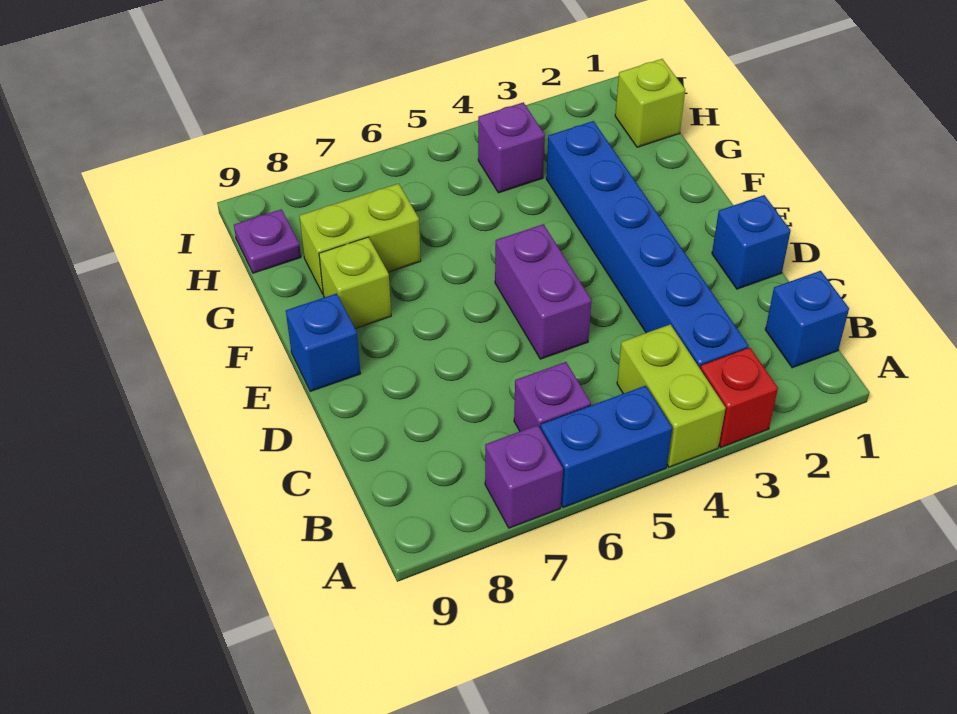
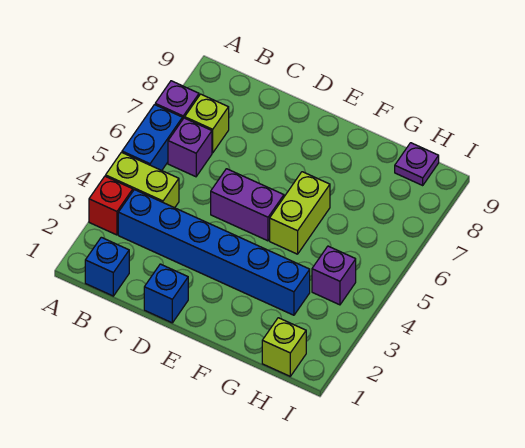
blue brick E9 level 1 -> none
lime brick F8 level 1 -> lime brick B7 level 1
lime brick G7:G8 level 1 -> lime brick F5:F6 level 1

